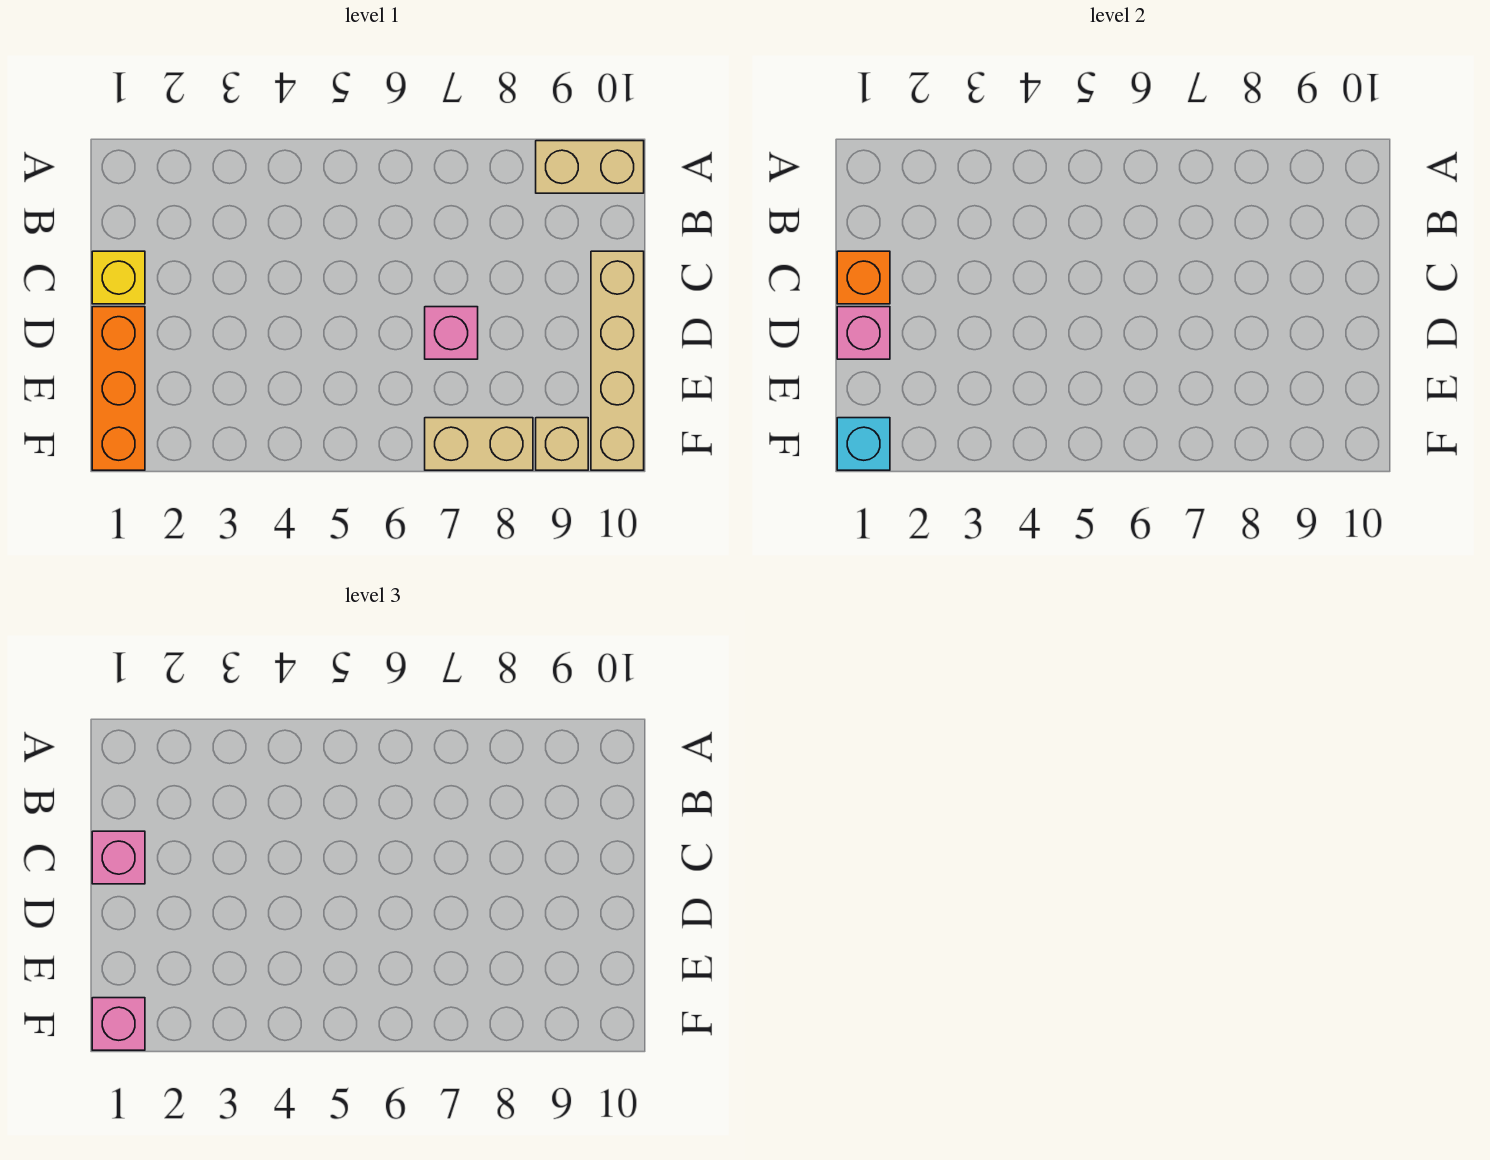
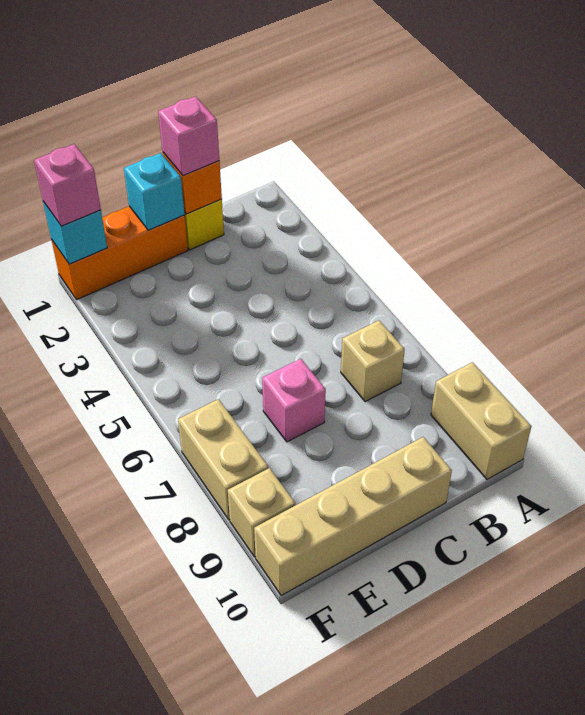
none -> tan brick B7 level 1
pink brick D1 level 2 -> cyan brick D1 level 2

